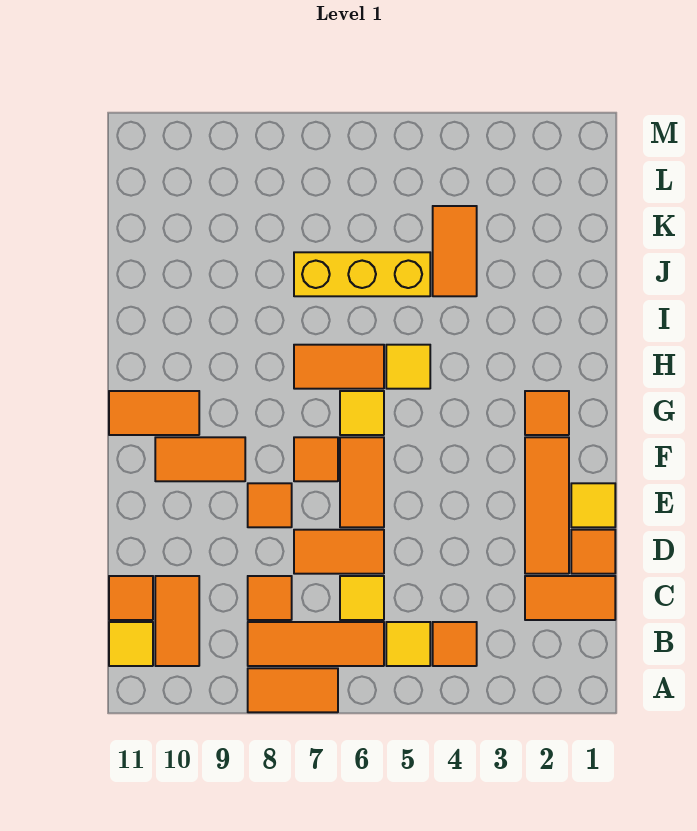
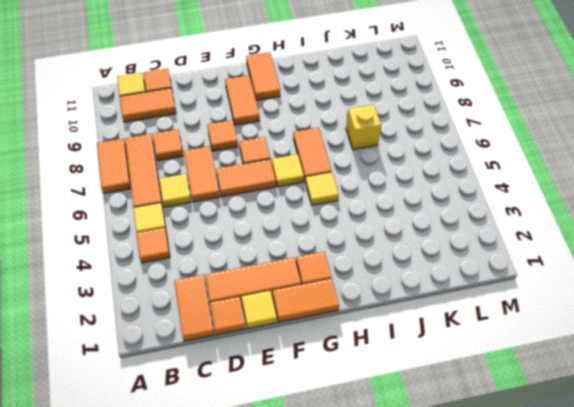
orange tile J4:K4 level 1 -> orange tile F1:G1 level 1
yellow brick J5:J7 level 1 -> yellow brick J7 level 1

